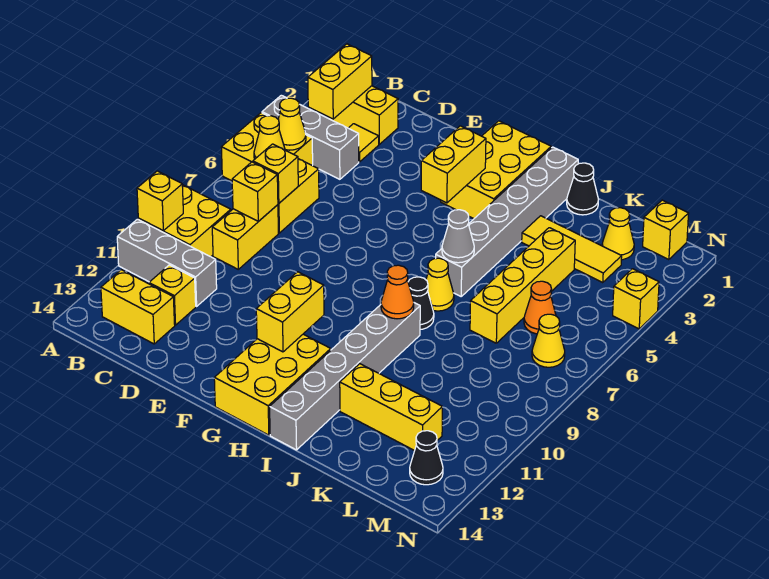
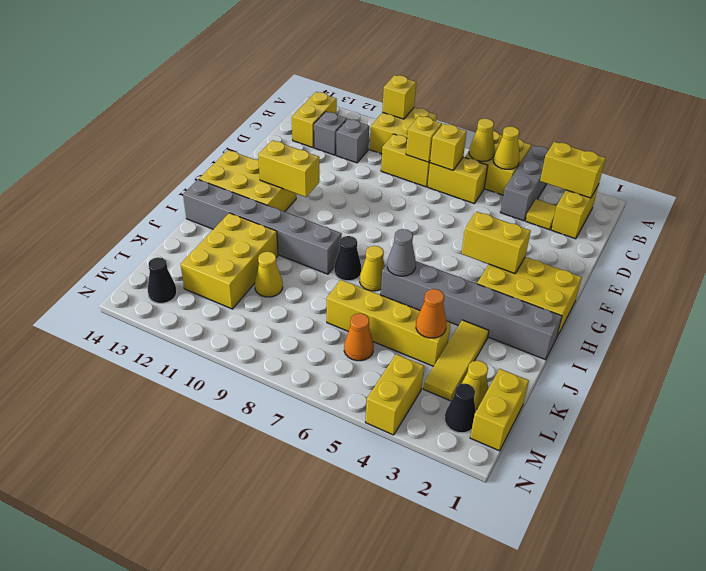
grey brick A11:C11 level 1 -> grey brick C11 level 1
yellow brick C12 level 1 -> grey brick C12 level 1
orange cone I9 level 2 -> orange cone K4 level 2
black cone J1 level 1 -> black cone M2 level 1
yellow brick J12:L12 level 1 -> yellow brick J11:L12 level 1
yellow brick M1 level 1 -> yellow brick L1:M1 level 1
yellow cone M7 level 1 -> yellow cone K10 level 1
yellow brick N4 level 1 -> yellow brick M4:N4 level 1

